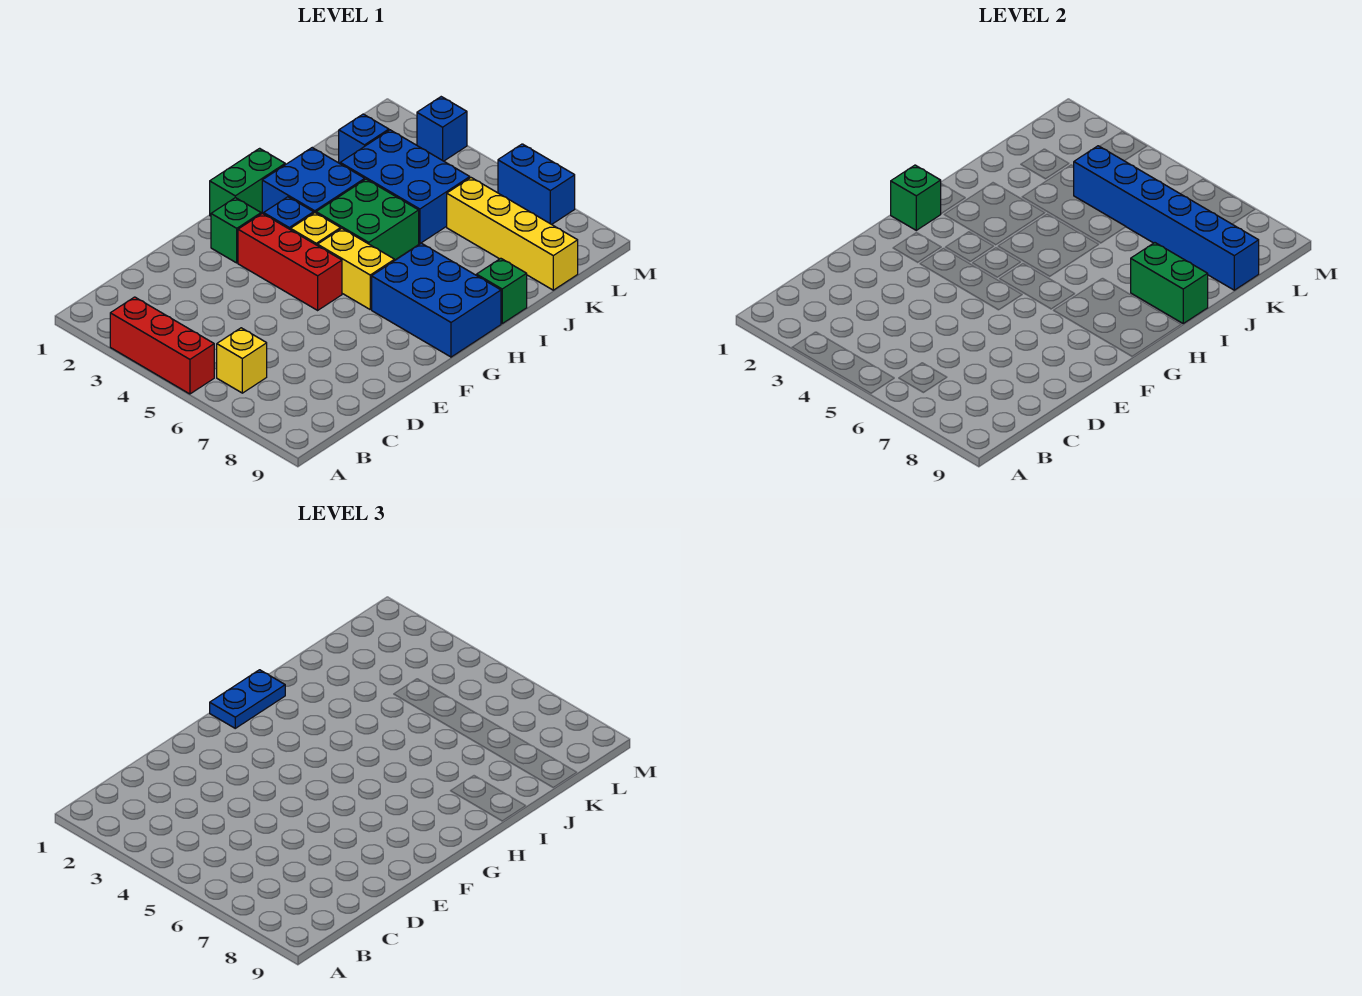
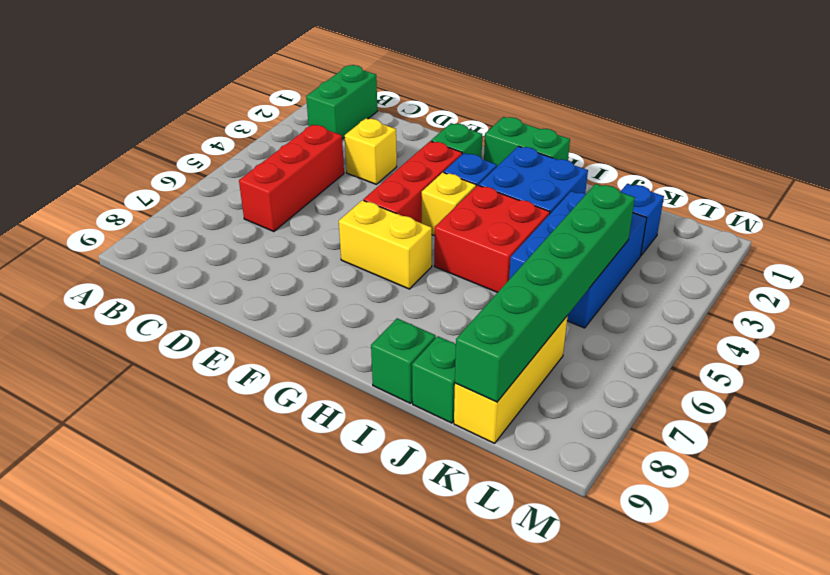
red brick A3:A5 level 1 -> red brick C4:C6 level 1
yellow brick B6 level 1 -> yellow brick D3 level 1
green brick G1 level 2 -> green brick J9 level 1
blue plate G1:H1 level 3 -> none
yellow brick G5:G6 level 1 -> yellow brick F6:G6 level 1
blue brick G7:H9 level 1 -> none
green brick H4:I5 level 1 -> red brick H4:I5 level 1
green brick I8:I9 level 2 -> green brick B1:B2 level 1
blue brick K4:K9 level 2 -> green brick K4:K9 level 2
yellow brick K6:K9 level 1 -> yellow brick K7:K9 level 1
blue brick M3 level 1 -> none
blue brick M6:M7 level 1 -> none

